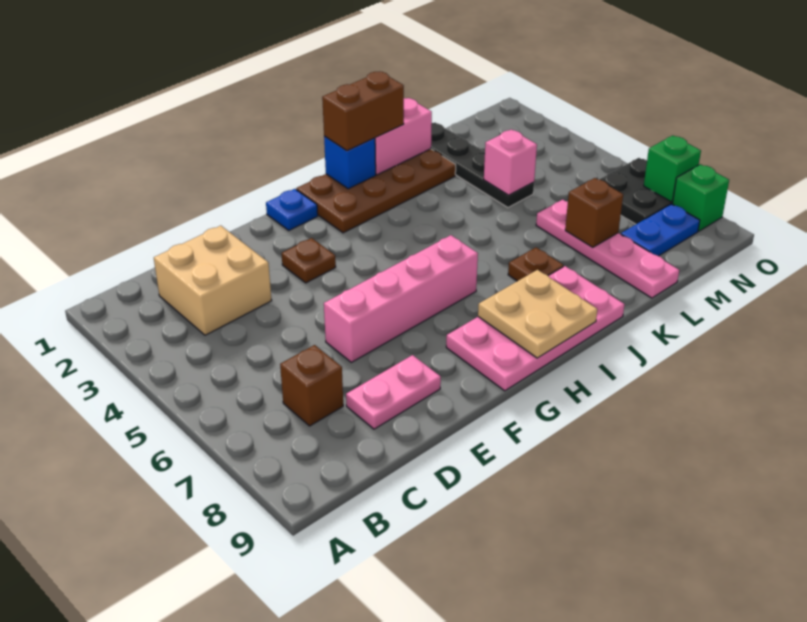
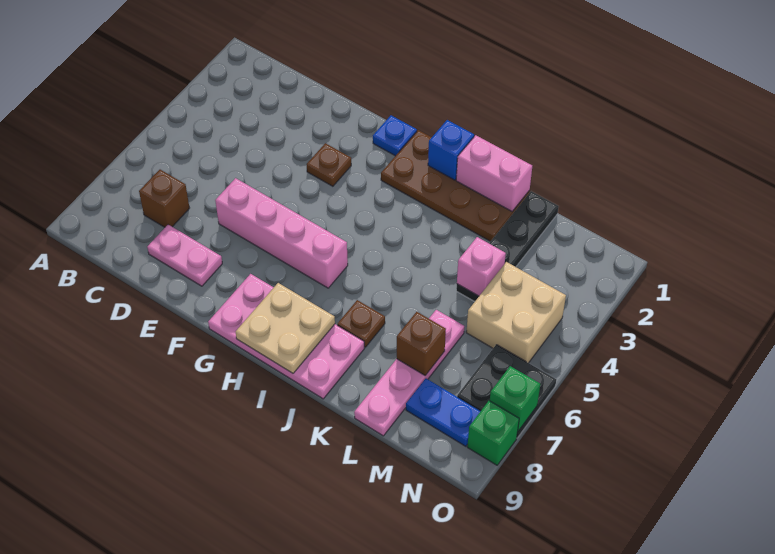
tan brick C2:D3 level 1 -> tan brick M4:N5 level 1
brown brick I1:J1 level 3 -> none

